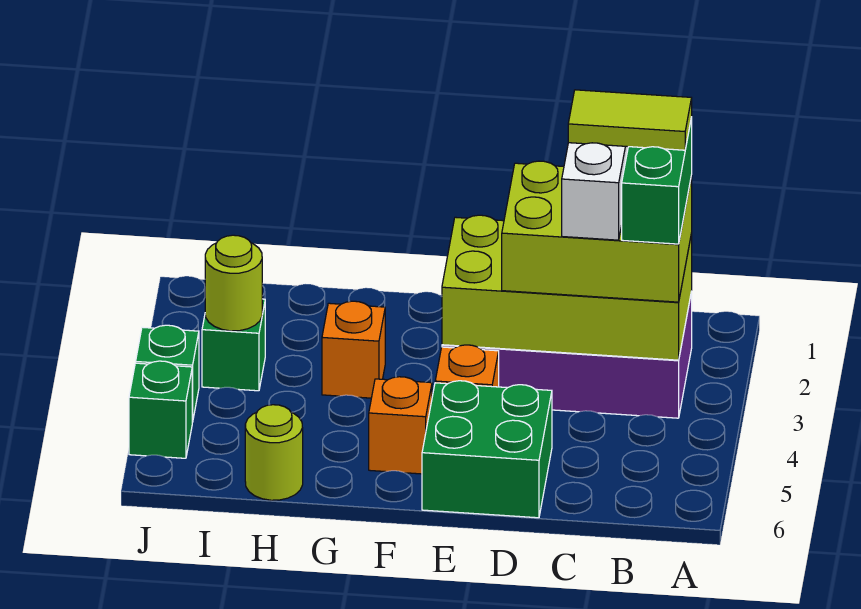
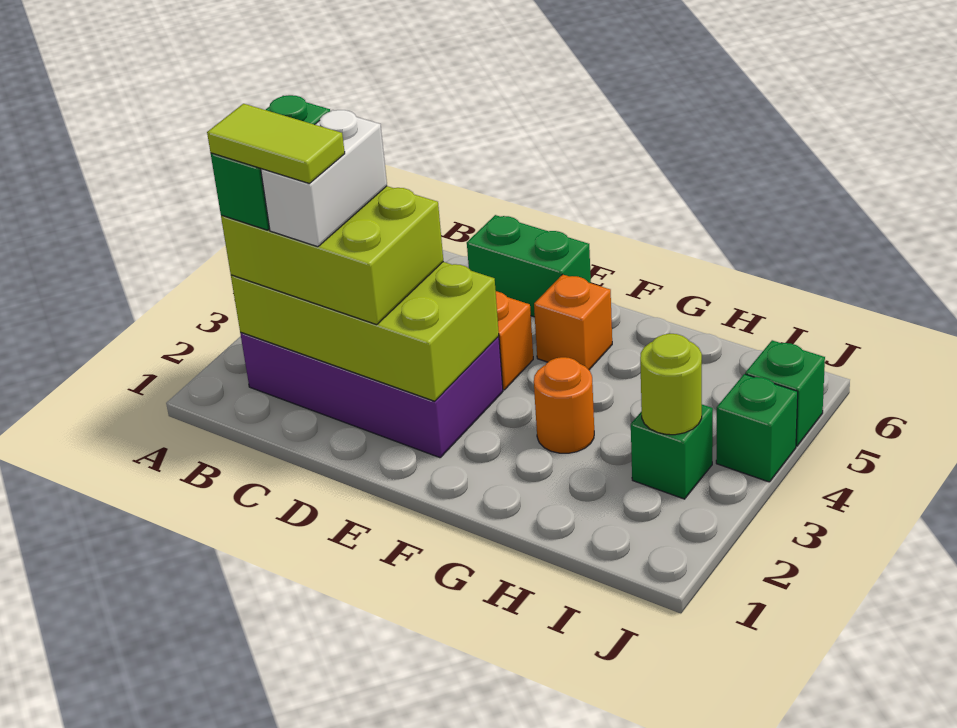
green brick D5:E6 level 1 -> green brick D6:E6 level 1
orange brick G3 level 1 -> orange round brick G3 level 1
lime round brick H6 level 1 -> none

